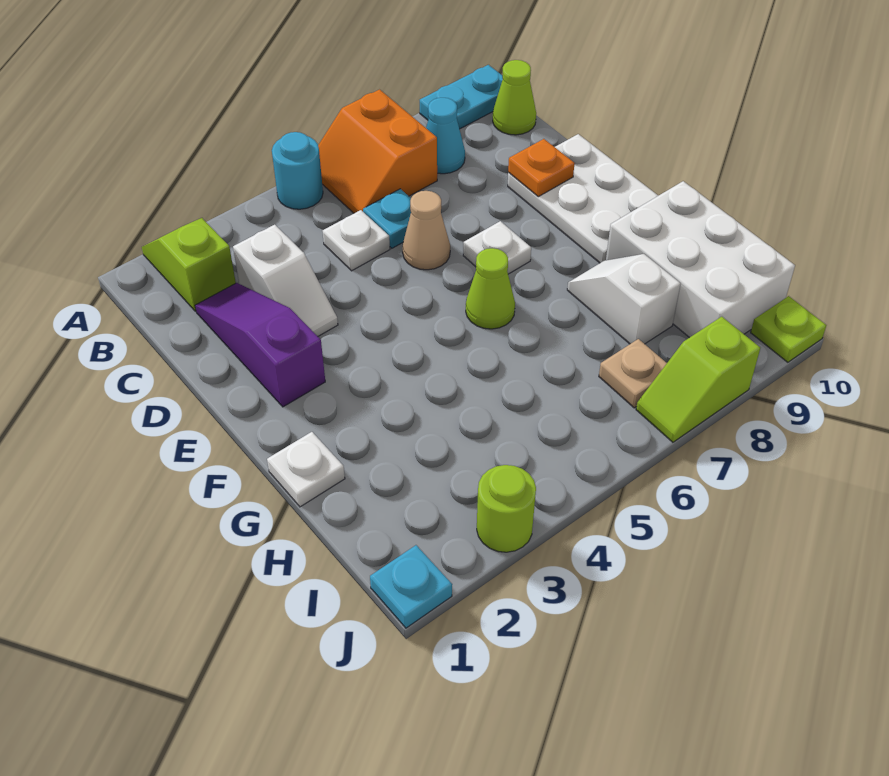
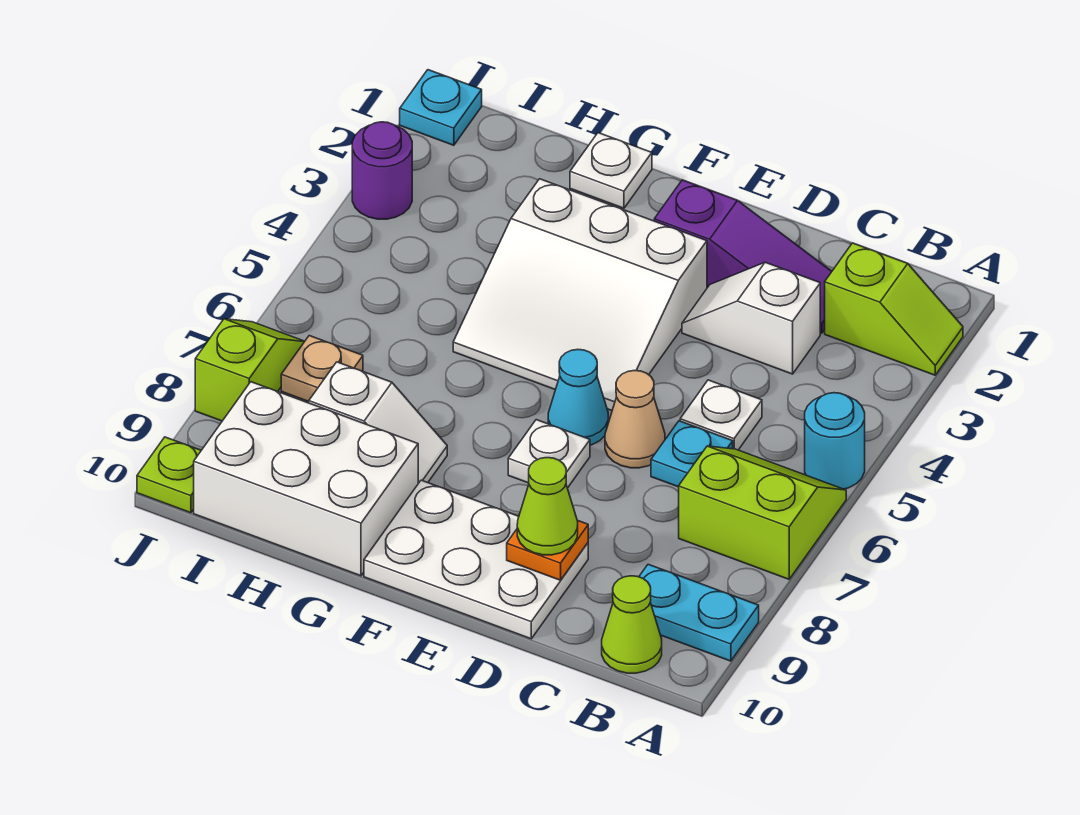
orange slope A6:B7 level 1 top 7 -> lime slope A6:B7 level 1 top 7
cyan plate A9:A10 level 1 -> cyan plate A9:B9 level 1
cyan cone B8 level 1 -> cyan cone E6 level 1
none -> white slope E3:G5 level 1 top 3
lime cone F6 level 1 -> lime cone D9 level 3
lime round brick J3 level 1 -> purple round brick J3 level 1

